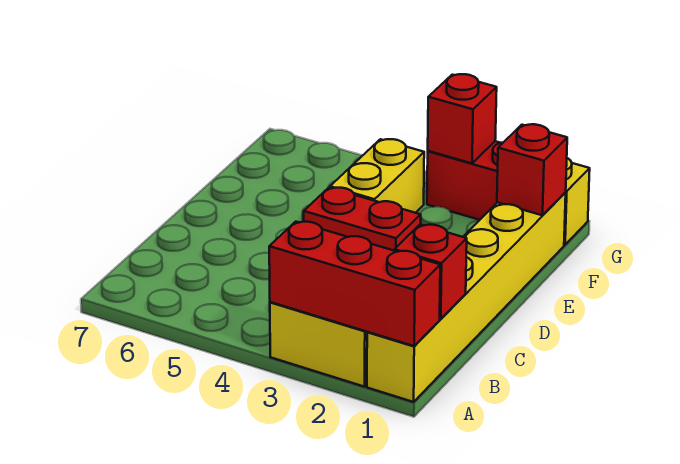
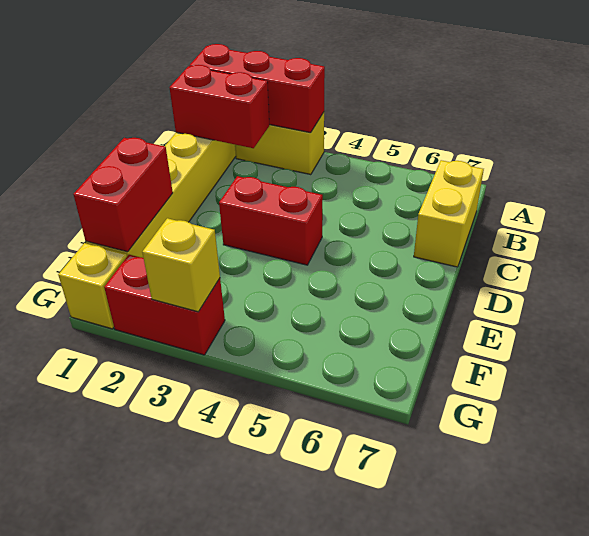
red brick B1 level 2 -> red brick B1:B2 level 2
yellow brick E4:F4 level 1 -> yellow brick B7:C7 level 1
red brick F1 level 2 -> red brick E1:F1 level 2
red brick G3 level 2 -> yellow brick G3 level 2

